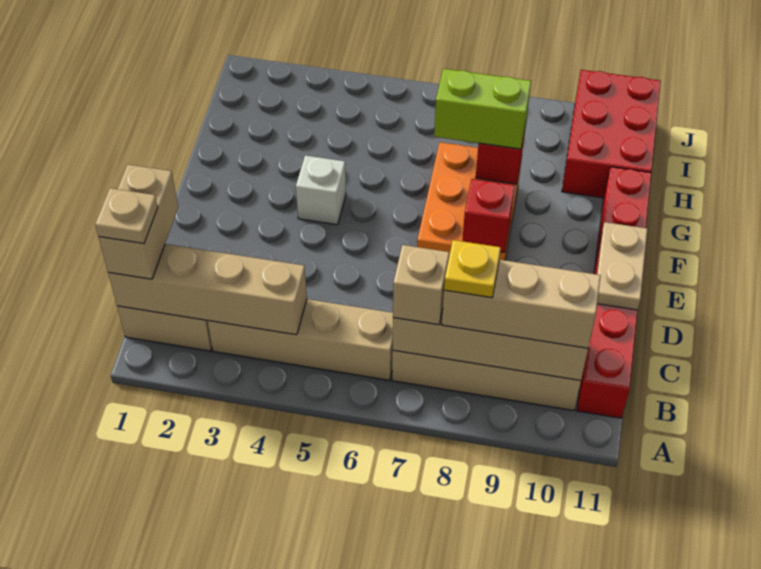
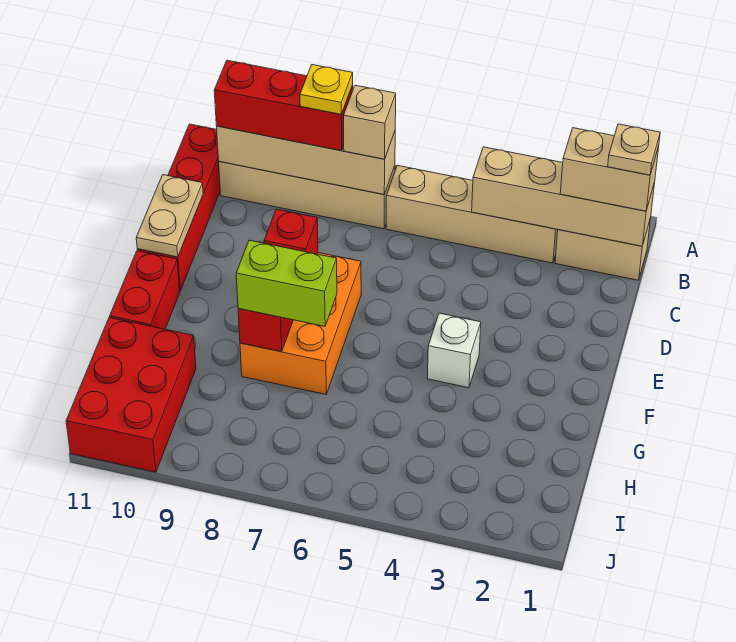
tan brick B1:C1 level 3 -> tan brick B1:B2 level 3
tan brick B8:B10 level 3 -> red brick B8:B10 level 3

